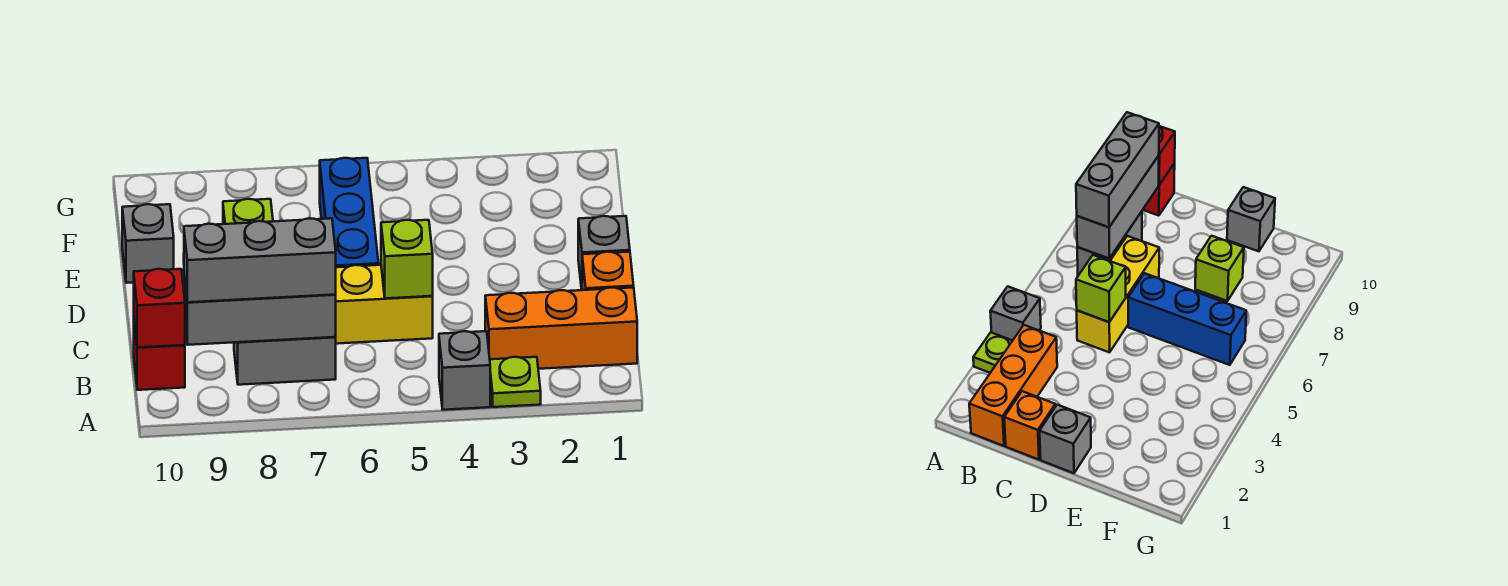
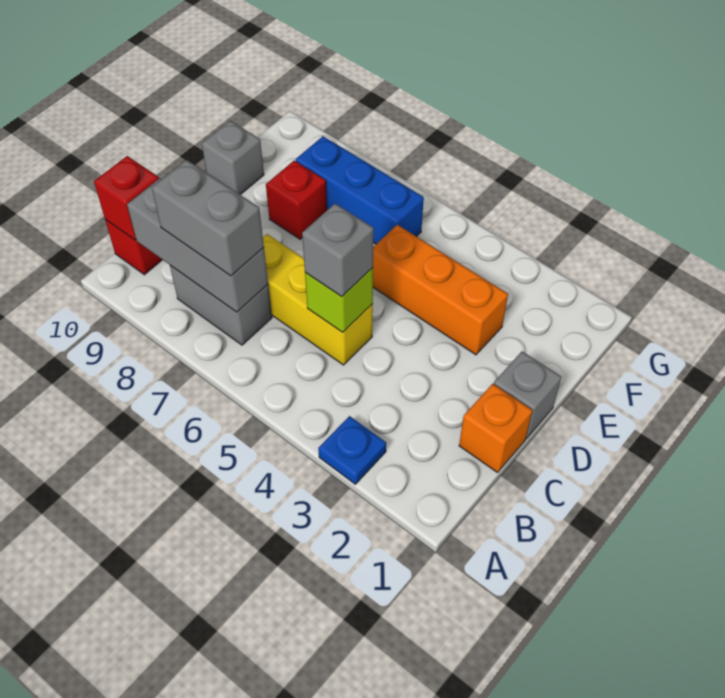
lime plate A3 level 1 -> blue plate A3 level 1
grey brick A4 level 1 -> grey brick C5 level 3
orange brick B1:B3 level 1 -> orange brick E3:E5 level 1
grey brick B7:B9 level 3 -> grey brick B7:B8 level 3
blue brick D6:F6 level 1 -> blue brick F6:F8 level 1
lime brick E8 level 1 -> red brick E8 level 1

